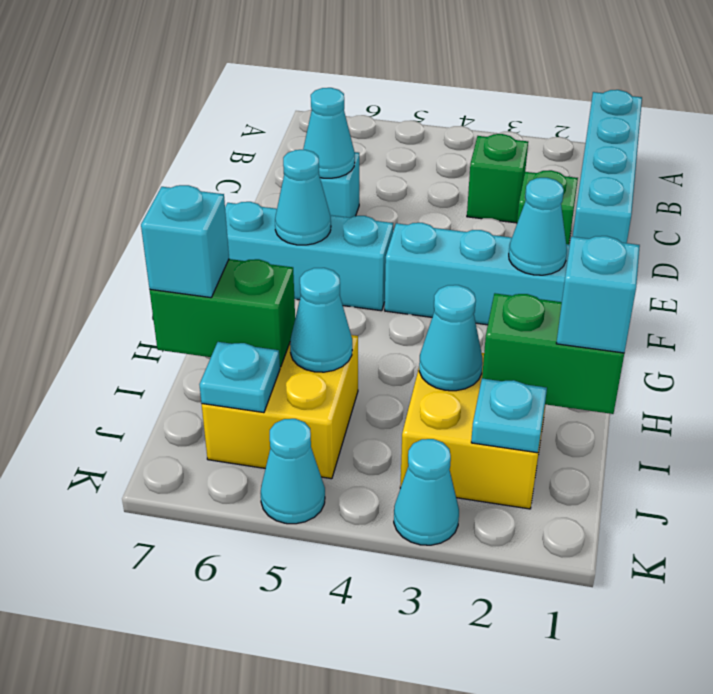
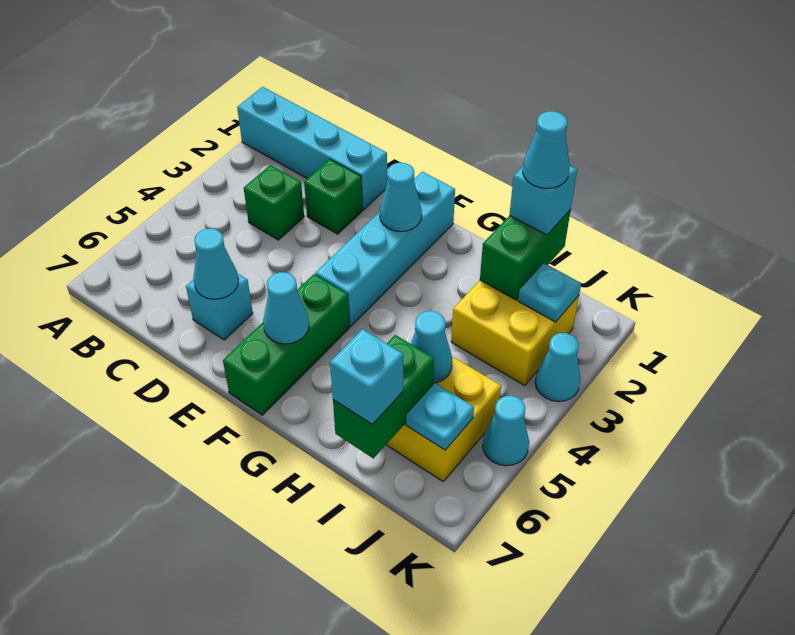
cyan brick F5:F7 level 1 -> green brick F5:F7 level 1
cyan cone I3 level 2 -> cyan cone I1 level 4

